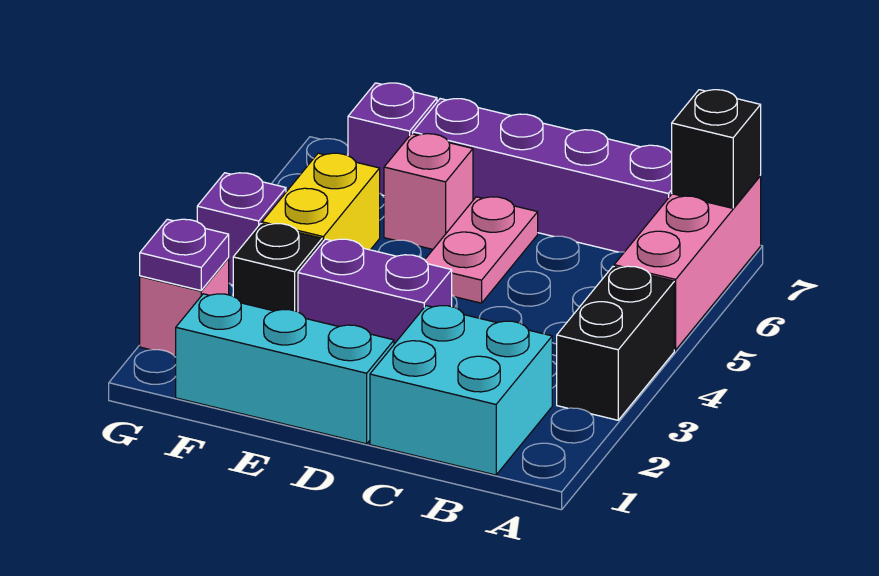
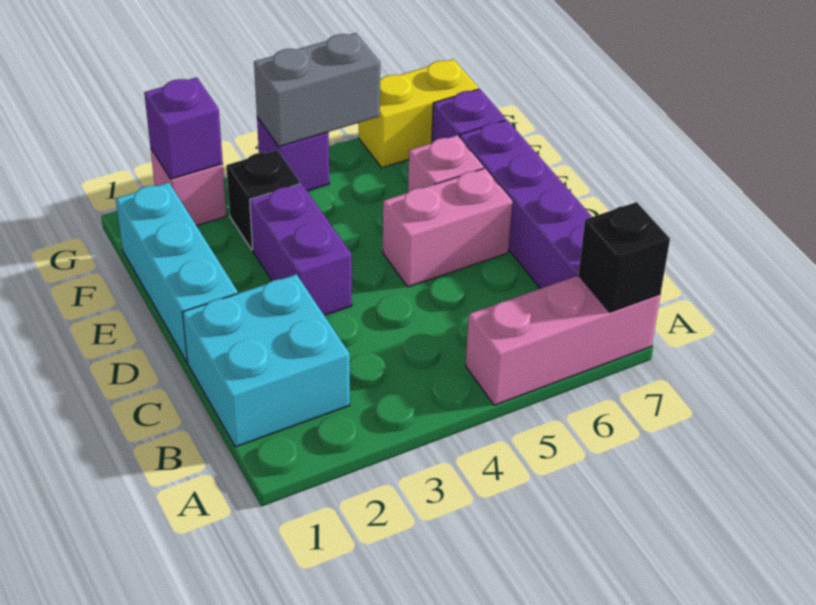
black brick A3:A4 level 1 -> none
pink plate D5:D6 level 1 -> pink brick D5:D6 level 1
yellow brick F4:F5 level 1 -> yellow brick G6:G7 level 1
purple plate G2 level 2 -> purple brick G2 level 2
none -> grey brick G4:G5 level 2

